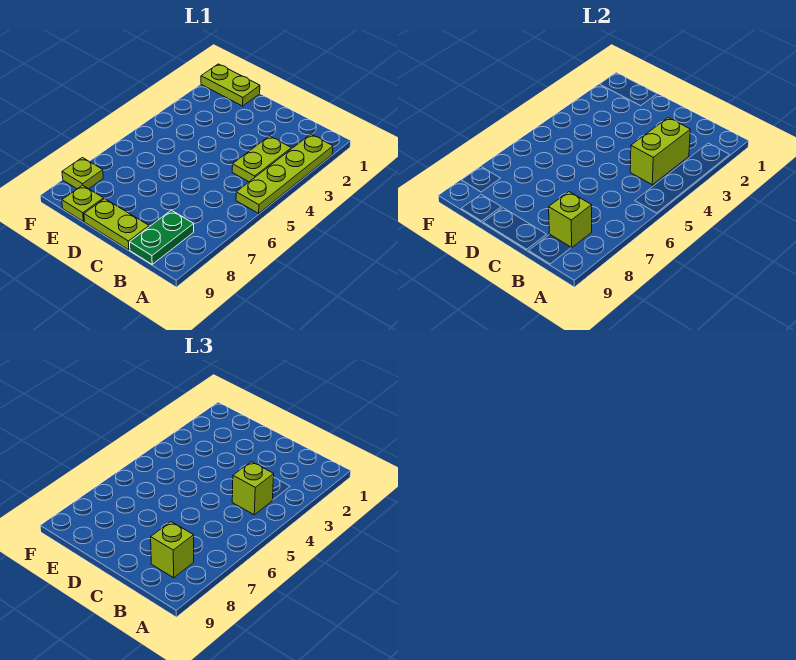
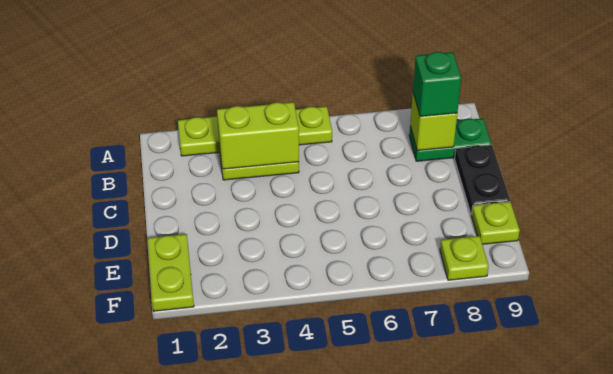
lime brick B4 level 3 -> none
lime brick B8 level 3 -> green brick B8 level 3
lime plate C9:D9 level 1 -> black plate C9:D9 level 1

